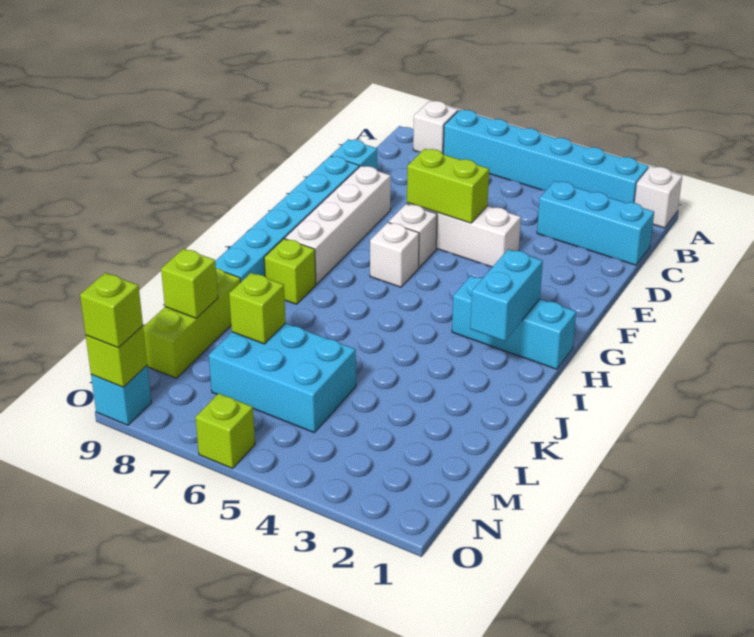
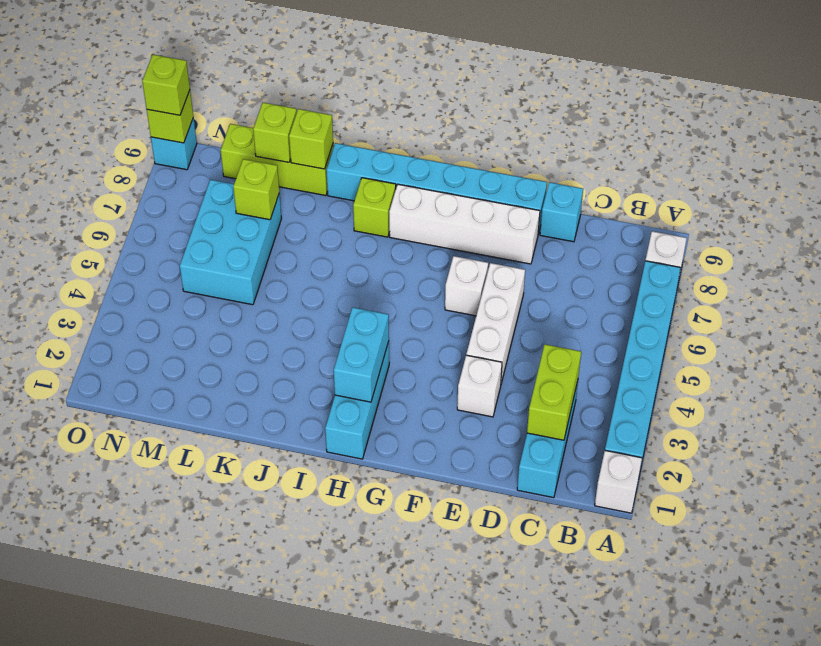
lime brick E5:E6 level 2 -> lime brick C2:C3 level 2
white brick G6 level 1 -> white brick E3 level 1
cyan brick H2:I2 level 2 -> cyan brick H2:H3 level 2
lime brick O6 level 1 -> lime brick K9 level 2

